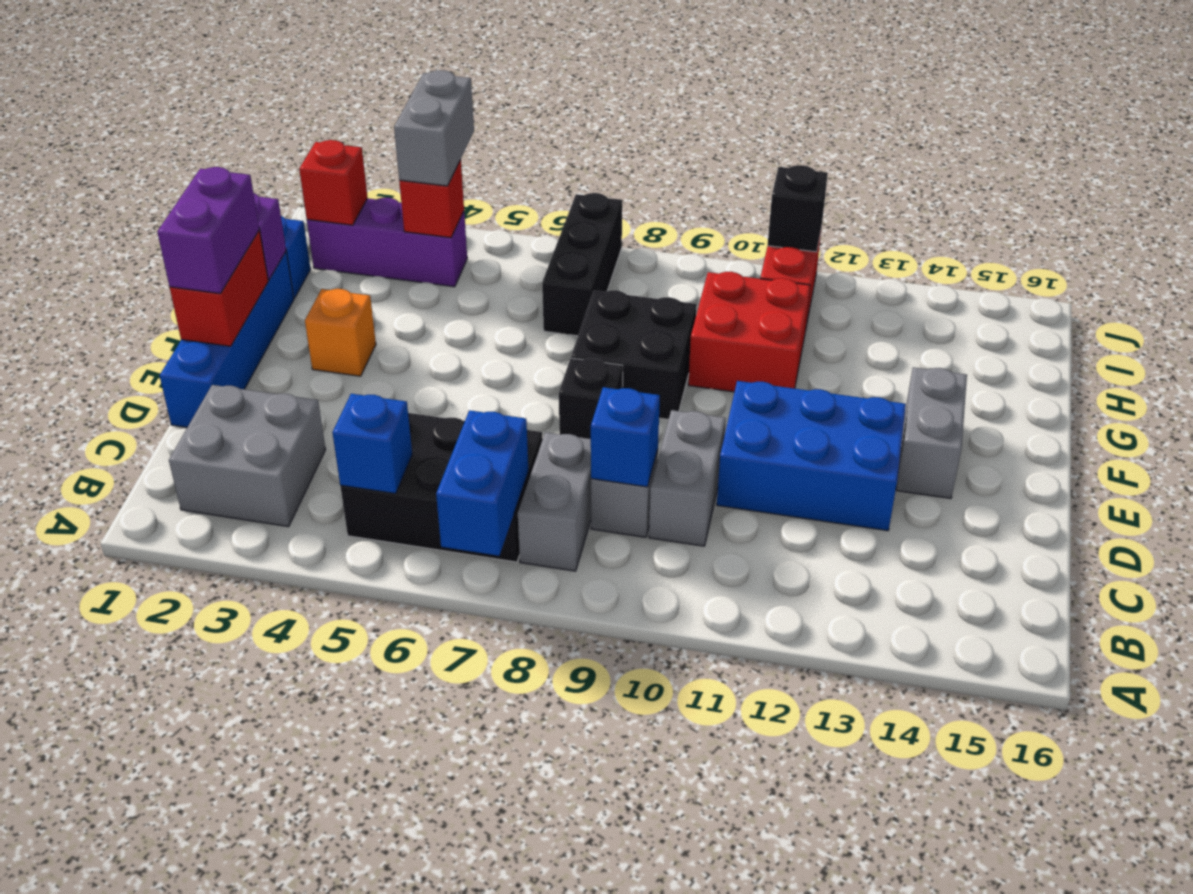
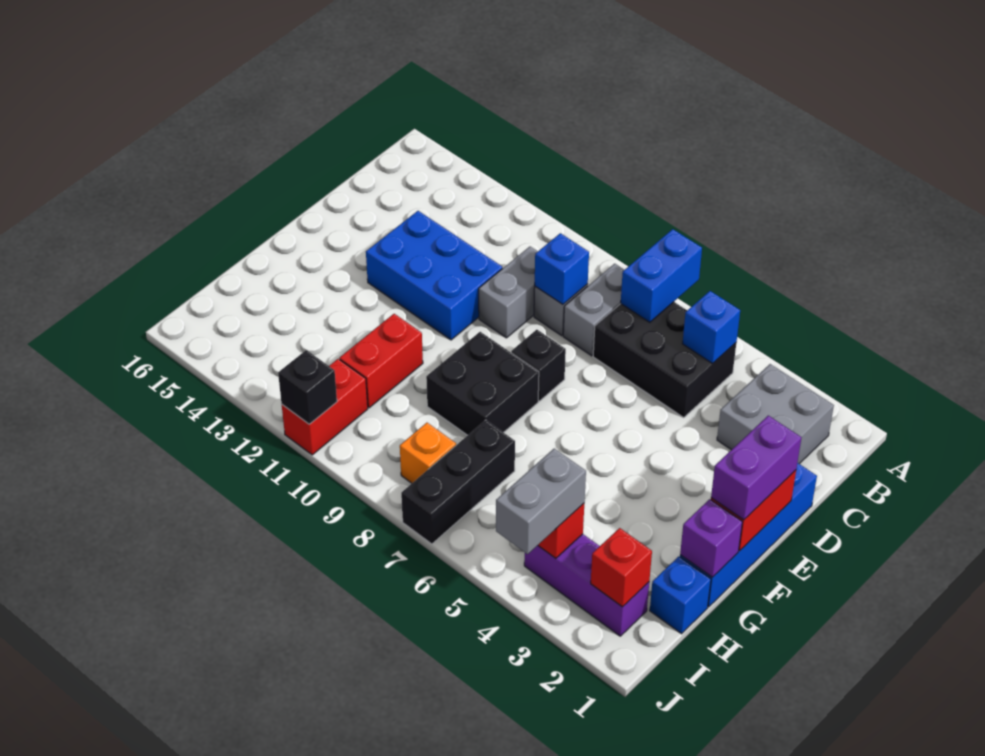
grey brick E14:F14 level 1 -> none
orange brick F3 level 1 -> orange brick I8 level 1
red brick G10:H11 level 1 -> red brick G11:H11 level 1

